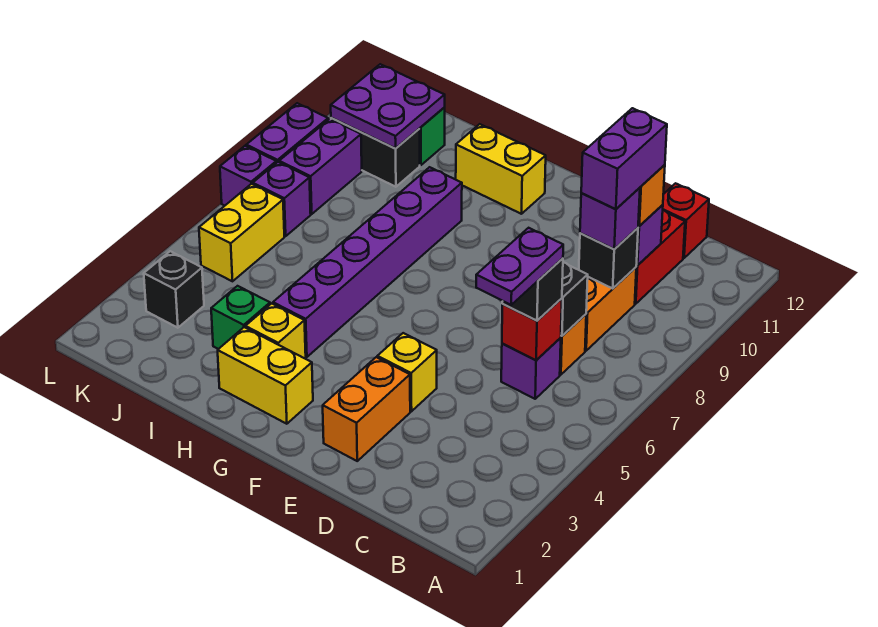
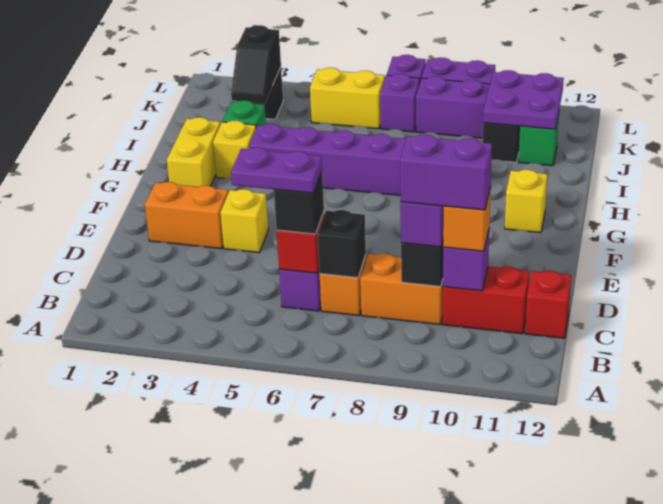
yellow brick G11:H11 level 1 -> yellow brick G11 level 1
none -> black slope J3:K3 level 2 top K

